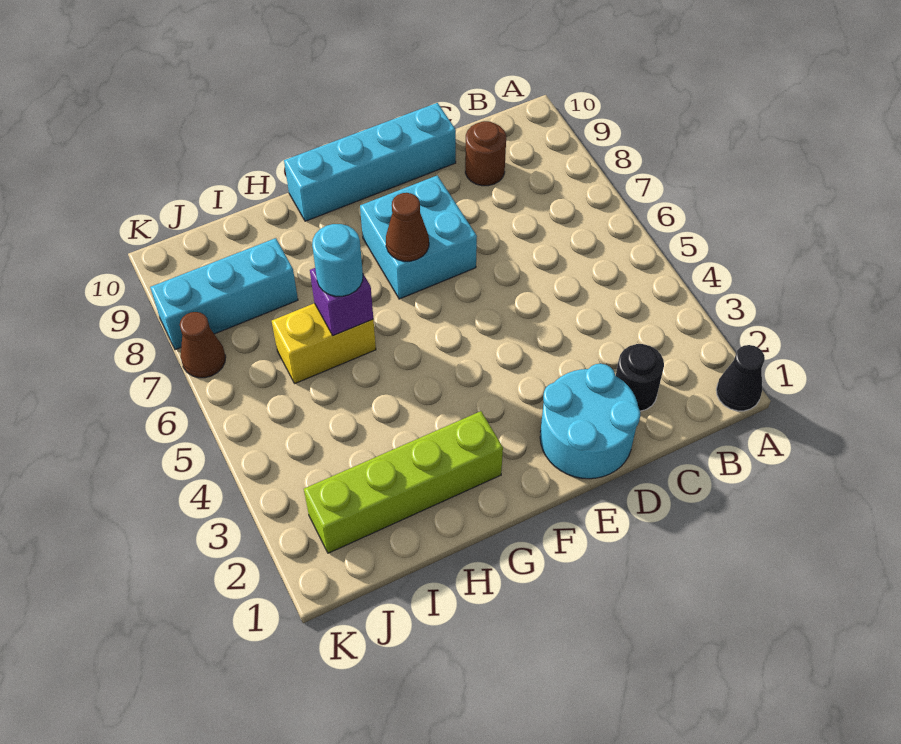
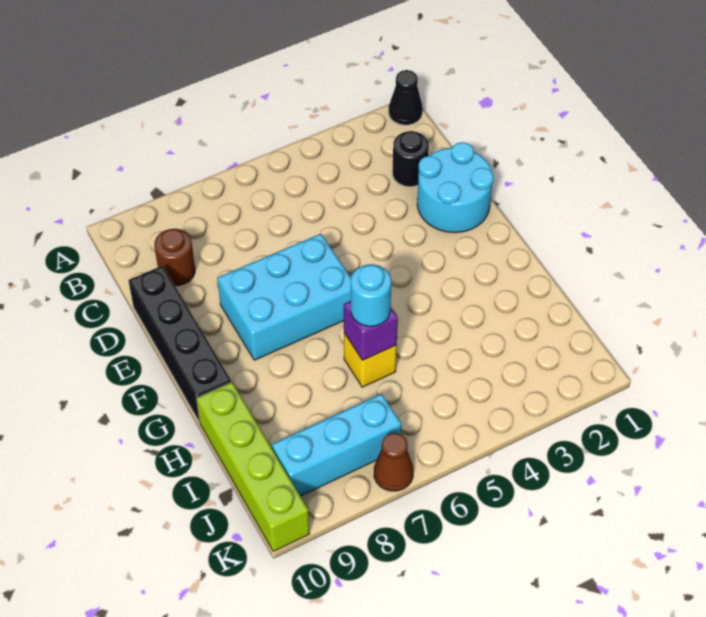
cyan brick D10:G10 level 1 -> black brick D10:G10 level 1
cyan brick E7:F8 level 1 -> cyan brick E6:F8 level 1
brown cone F7 level 2 -> none
lime brick G2:J2 level 1 -> lime brick H10:K10 level 1
yellow brick H6:I6 level 1 -> yellow brick H6 level 1
cyan brick I8:K8 level 1 -> cyan brick J7:J9 level 1

